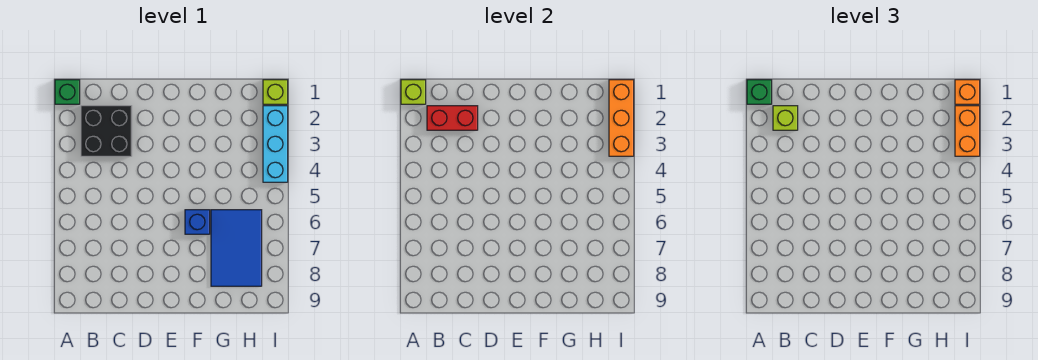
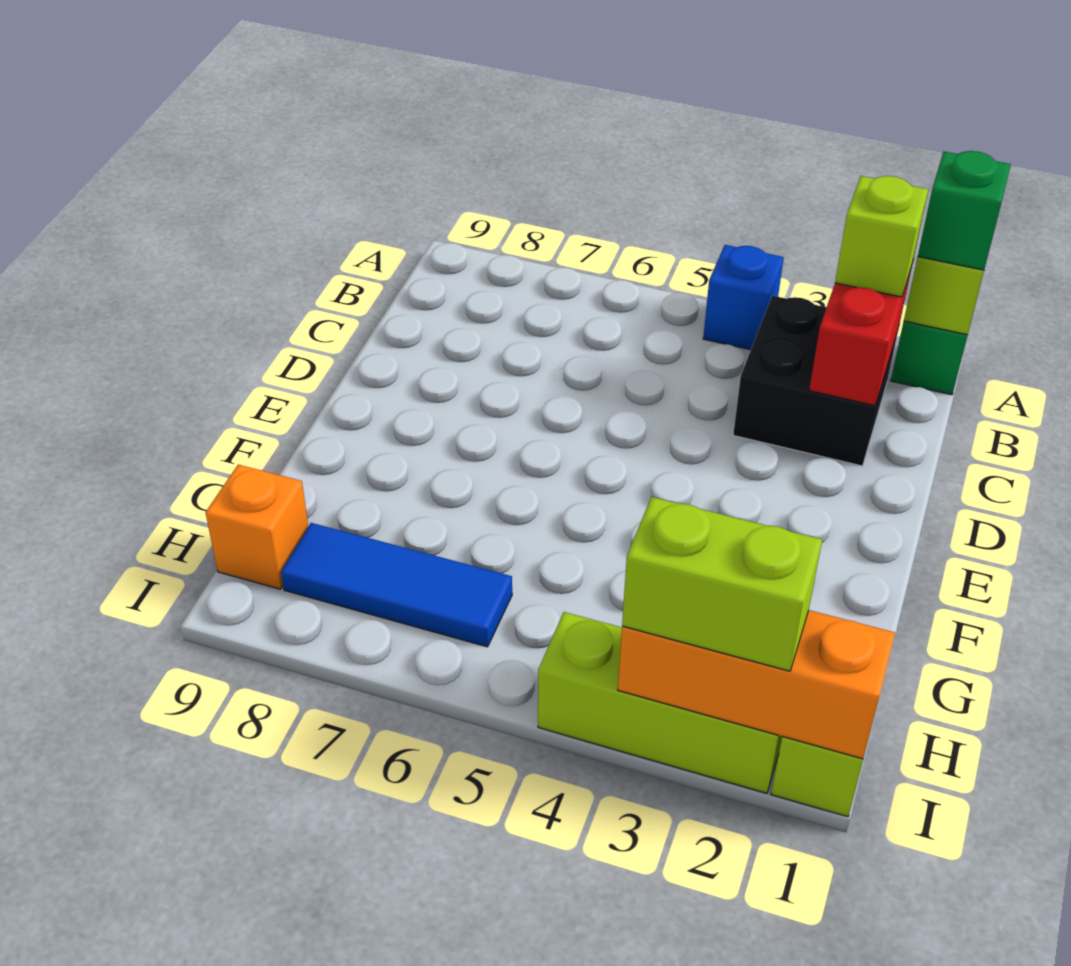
blue brick F6 level 1 -> blue brick A4 level 1
blue tile G6:H8 level 1 -> blue tile H6:H8 level 1
orange brick I1 level 3 -> orange brick H9 level 1
cyan brick I2:I4 level 1 -> lime brick I2:I4 level 1
orange brick I2:I3 level 3 -> lime brick I2:I3 level 3

